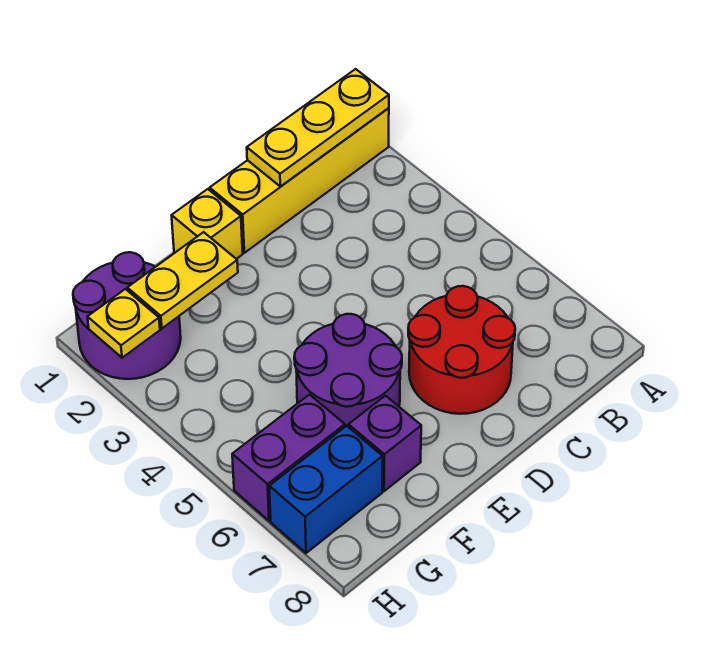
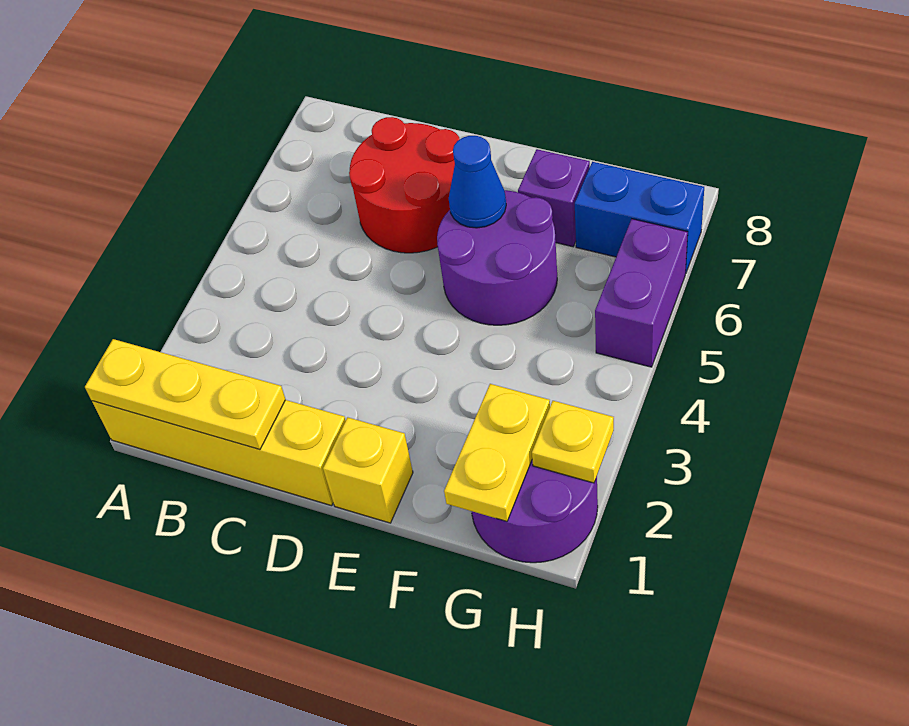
none -> blue cone E6 level 2
yellow plate F2:G2 level 2 -> yellow plate G1:G2 level 2
purple brick G6:H6 level 1 -> purple brick H5:H6 level 1

